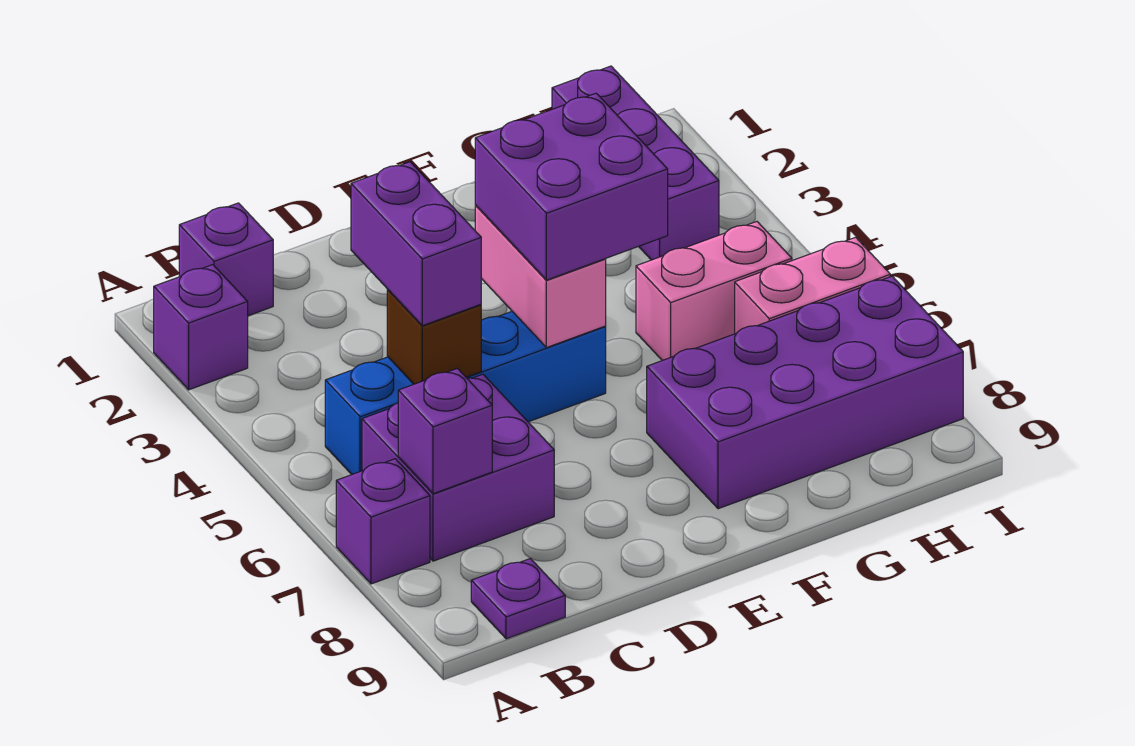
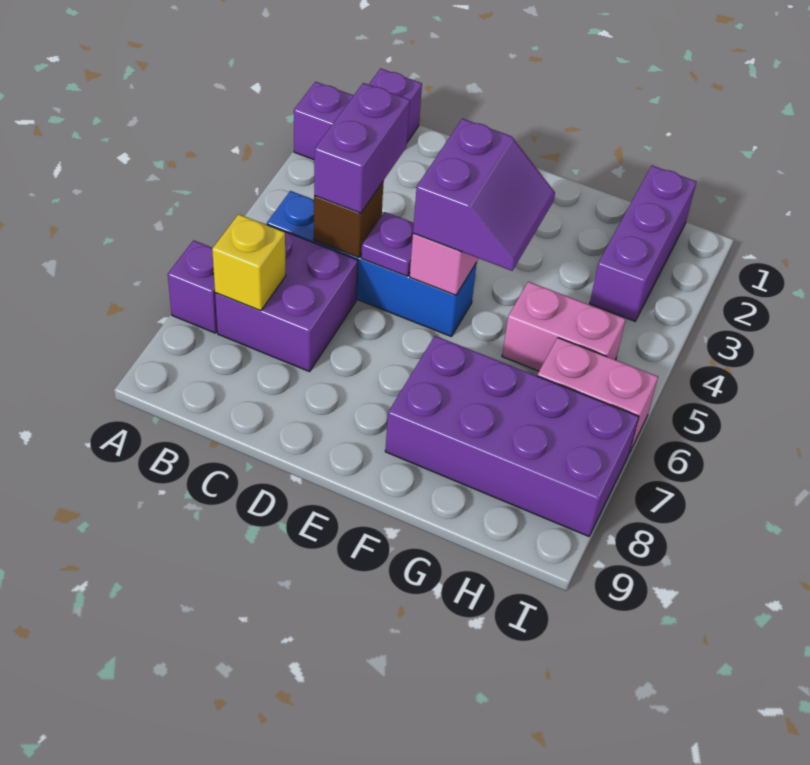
purple brick B7 level 2 -> yellow brick B7 level 2
purple plate B9 level 1 -> purple plate D5 level 2
purple brick E4:F5 level 3 -> purple slope E4:F5 level 3 top E

